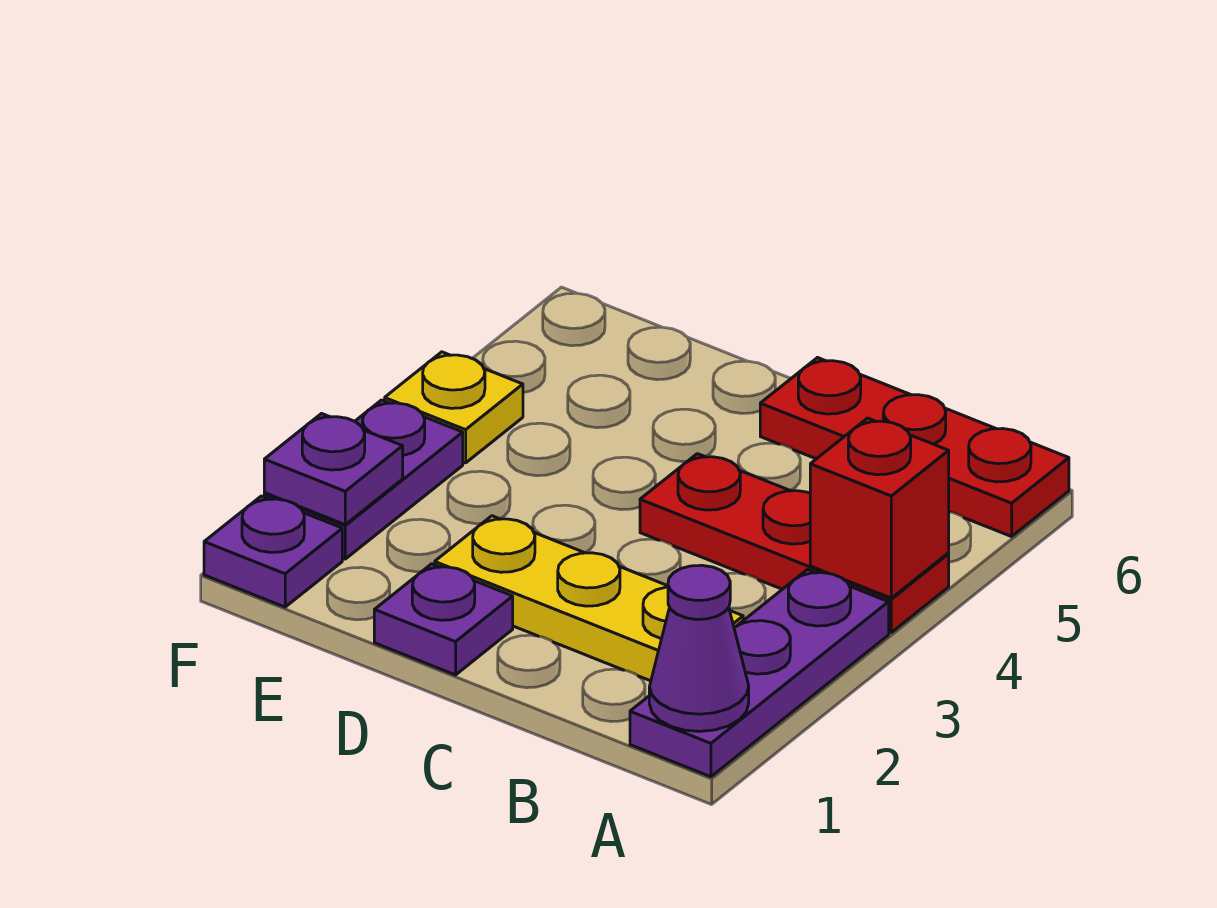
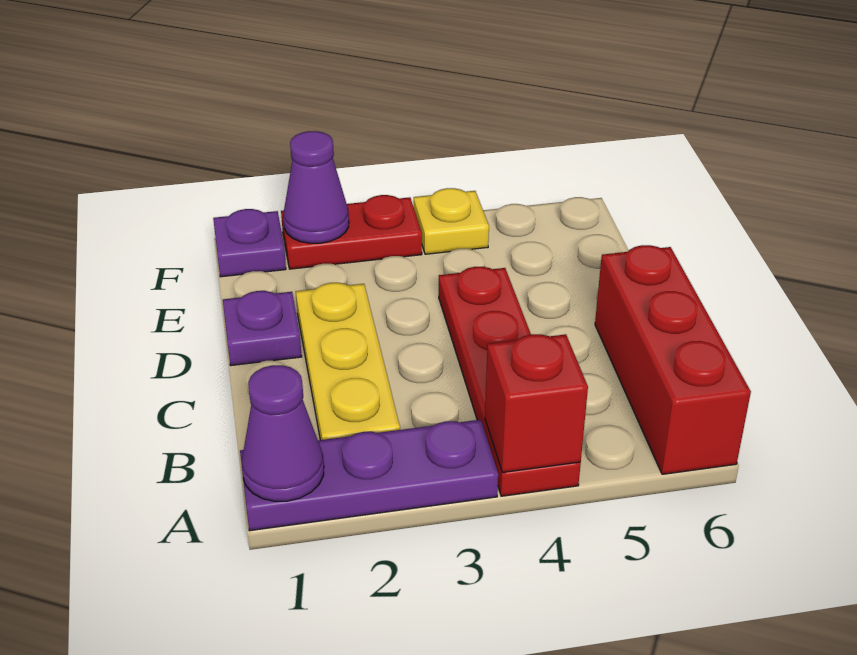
red plate A4:C4 level 1 -> red plate A4:D4 level 1
red plate A6:C6 level 1 -> red brick A6:C6 level 1
purple plate F2:F3 level 1 -> red plate F2:F3 level 1
purple plate F2 level 2 -> purple cone F2 level 2

